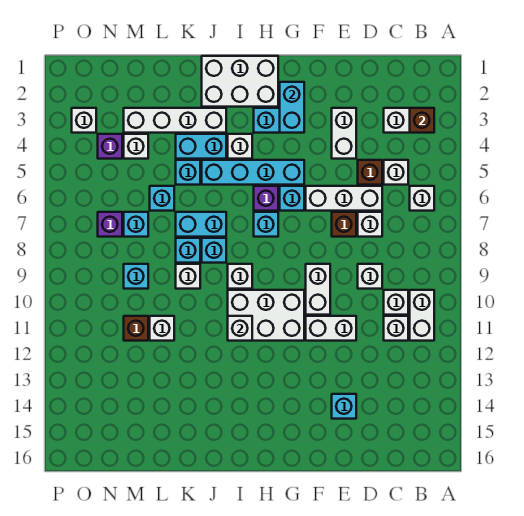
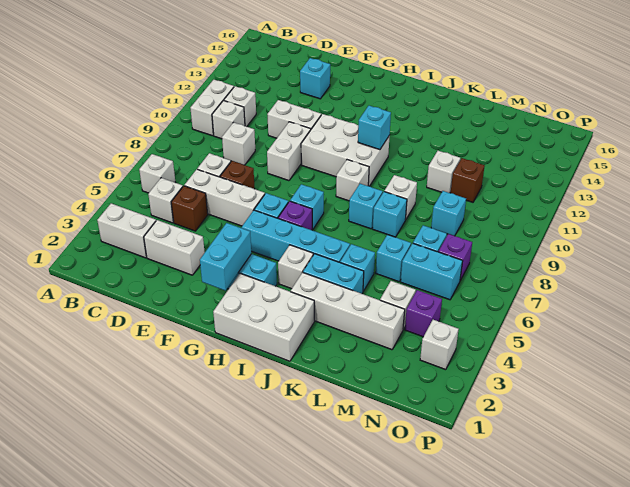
brown brick B3 level 2 -> none
white brick E3:E4 level 1 -> white brick D3:E3 level 1
white brick I11 level 2 -> cyan brick I11 level 2
cyan brick J7:K7 level 1 -> cyan brick M6:N6 level 1

